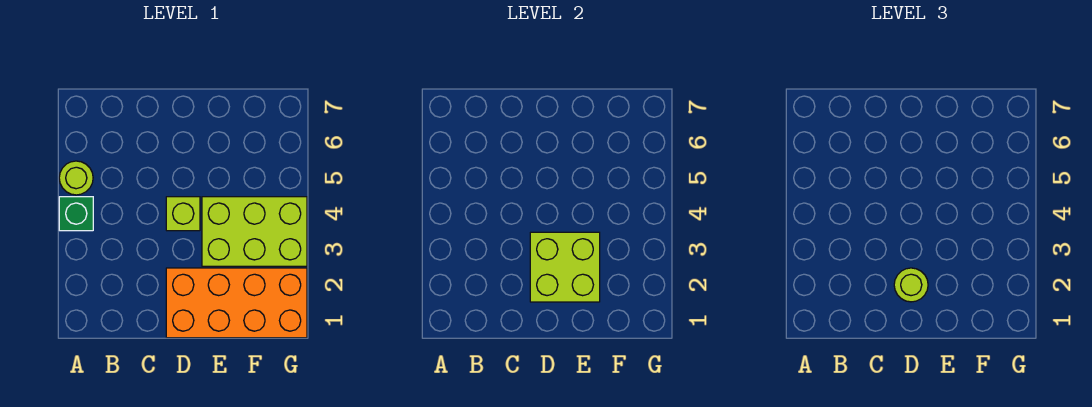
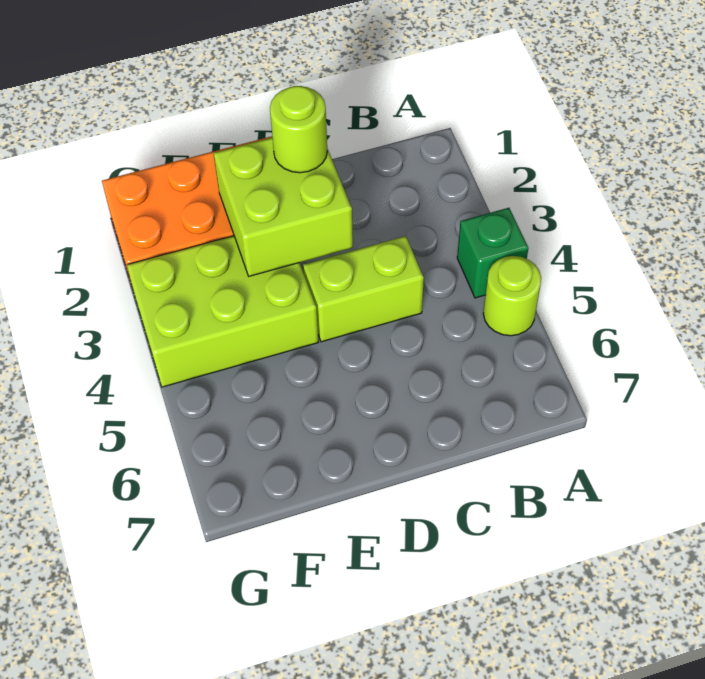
lime brick D4 level 1 -> lime brick C4:D4 level 1

